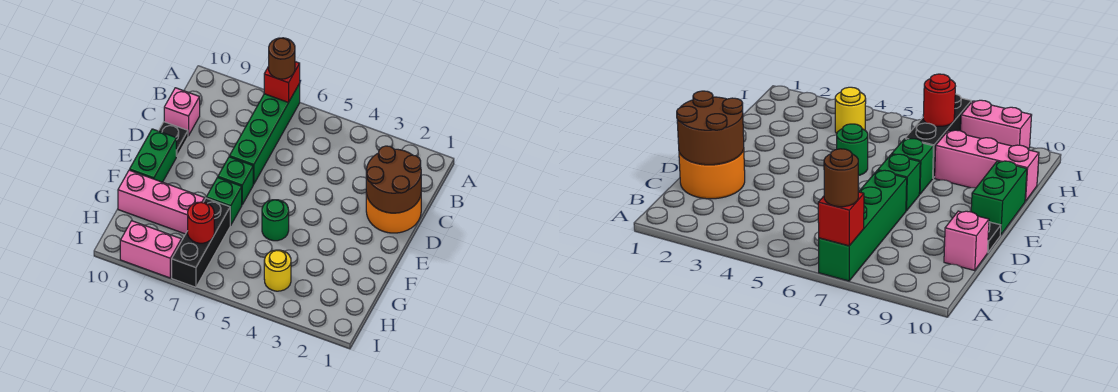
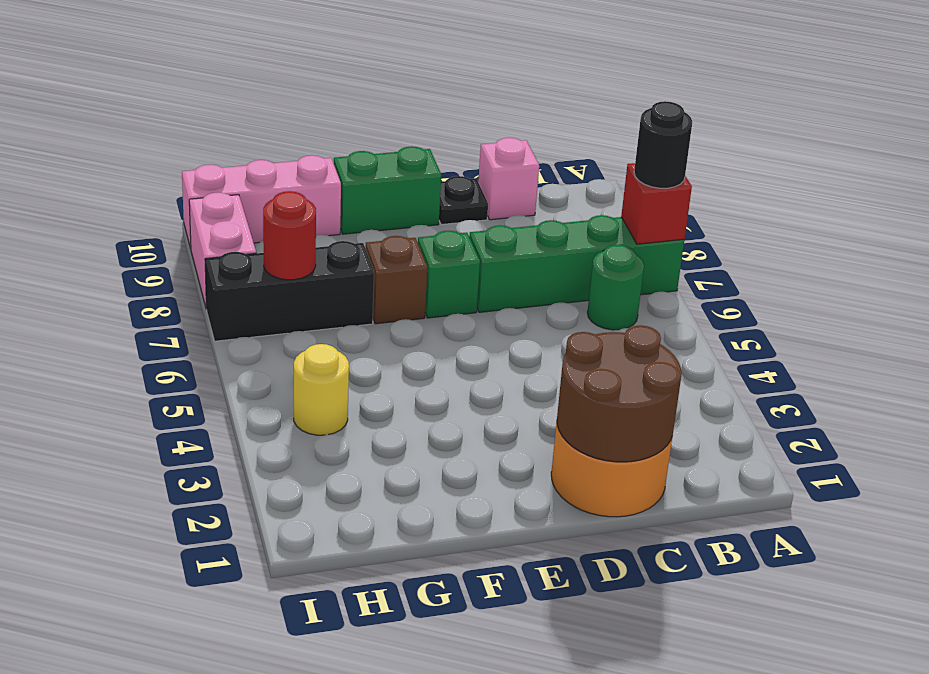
brown round brick A7 level 3 -> black round brick A7 level 3
green round brick F5 level 1 -> green round brick B6 level 1
green brick F7 level 1 -> brown brick F7 level 1
pink brick G8:G10 level 1 -> pink brick G10:I10 level 1

